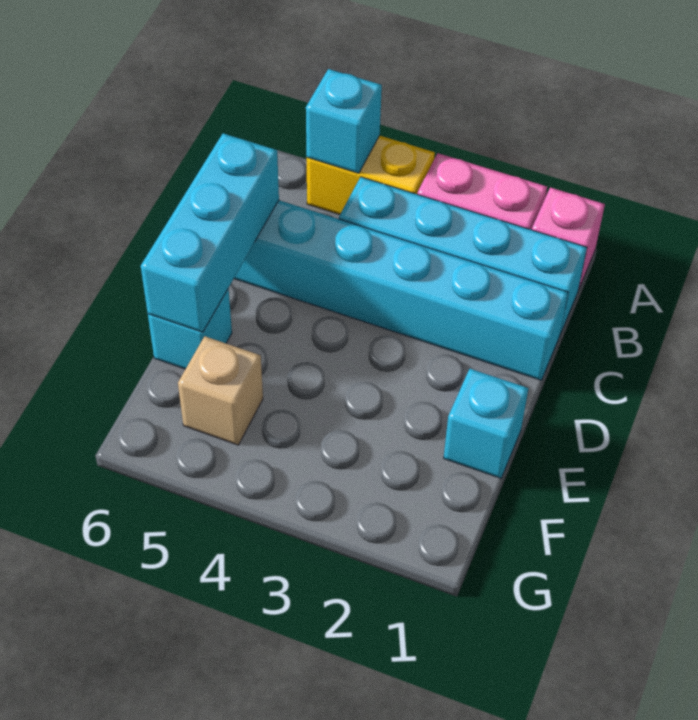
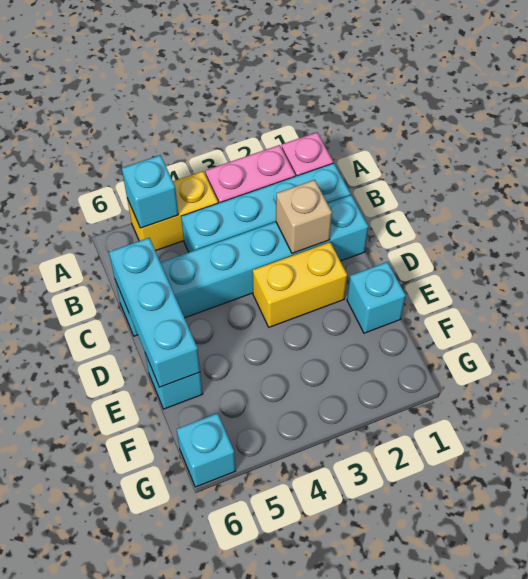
none -> yellow brick D2:D3 level 1
tan brick F5 level 1 -> tan brick C2 level 2
none -> cyan brick G6 level 1

